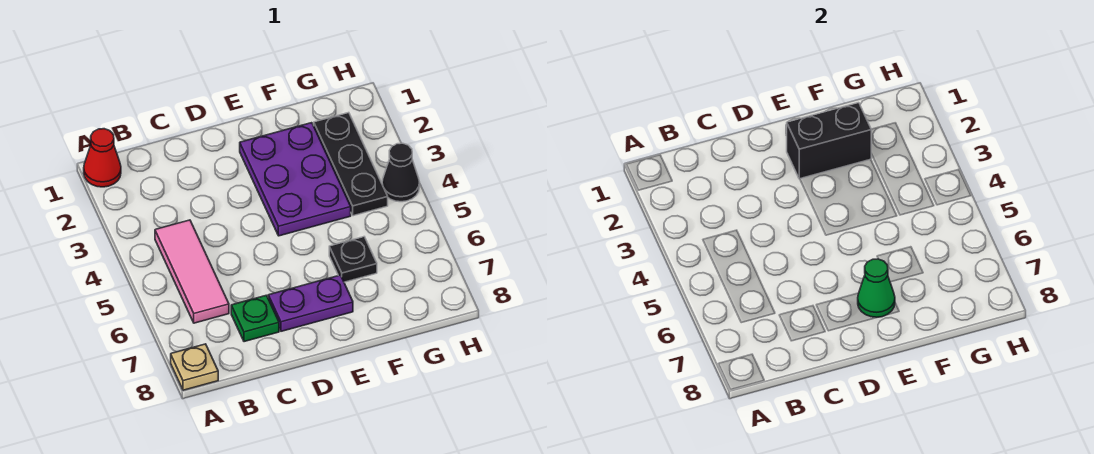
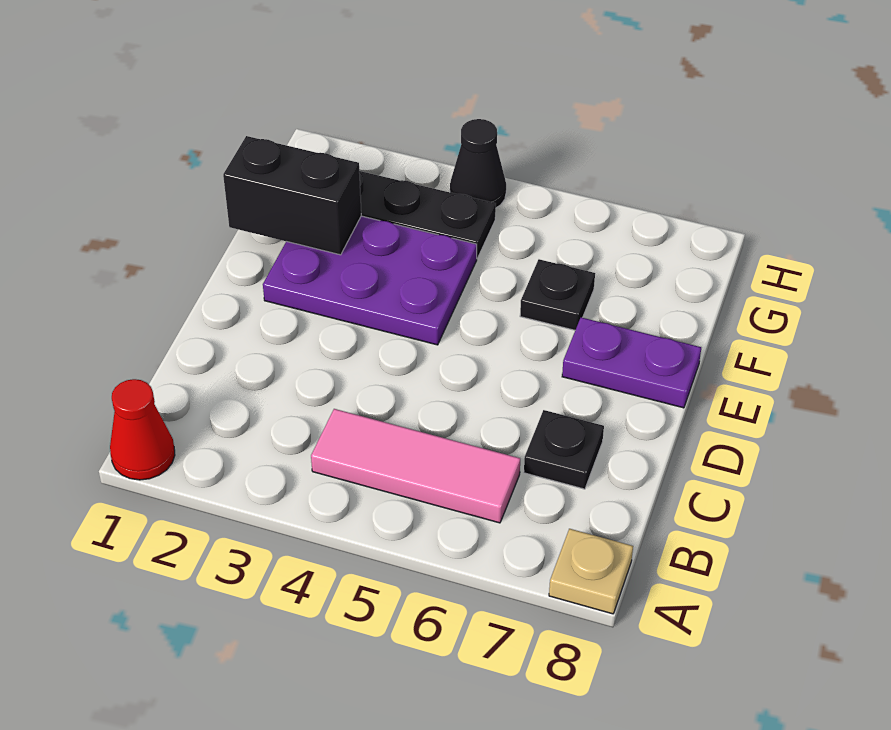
green plate C7 level 1 -> black plate C7 level 1
purple plate D7:E7 level 1 -> purple plate E7:E8 level 1
black brick E2:F2 level 2 -> black brick F1:F2 level 2
green cone E7 level 2 -> none

